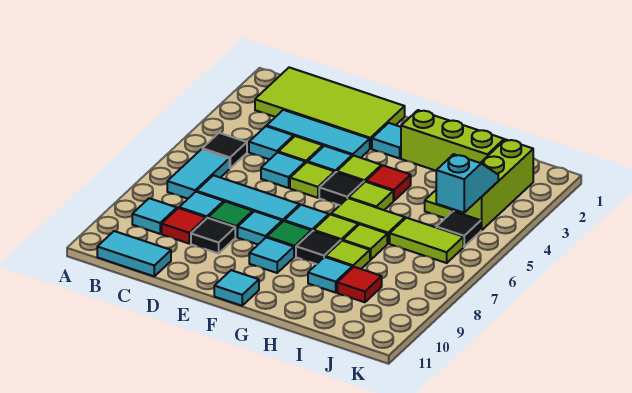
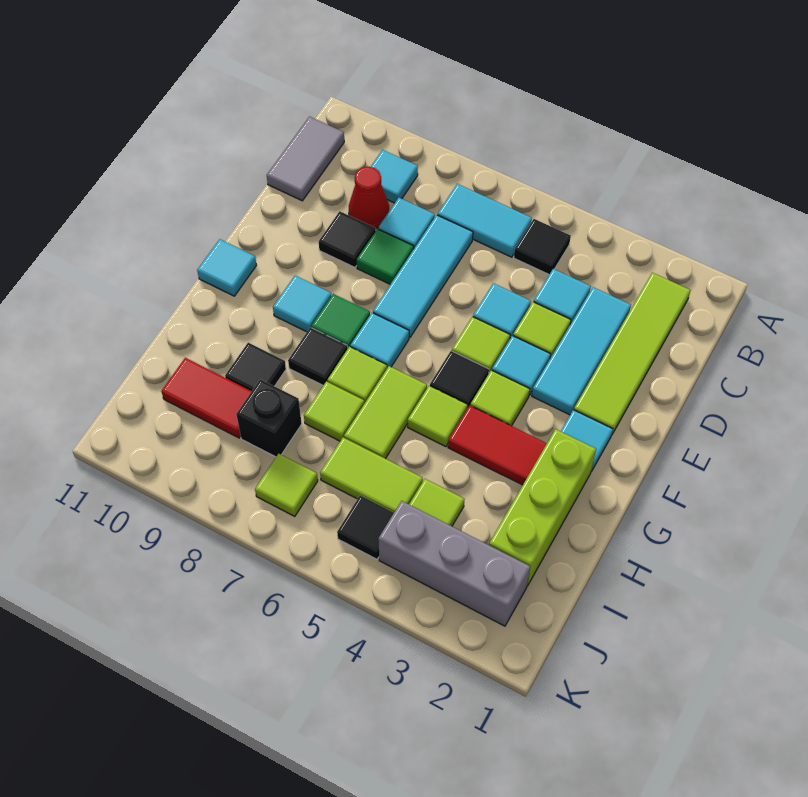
lime tile B1:E2 level 1 -> lime tile B2:E2 level 1
cyan tile B11:C11 level 1 -> grey tile B11:C11 level 1
red tile C9 level 1 -> red cone C9 level 1
cyan tile E8 level 1 -> none
red tile G4 level 1 -> red tile G3:G4 level 1
lime tile H8 level 1 -> lime tile J7 level 1
cyan tile H9 level 1 -> black tile H9 level 1
lime tile I6:J6 level 1 -> lime tile I5:I6 level 1
none -> black brick I8 level 1
red tile I9 level 1 -> red tile I9:I10 level 1
lime brick J2:J4 level 1 -> grey brick J2:J4 level 1
cyan slope J4:J5 level 2 top 5 -> none

